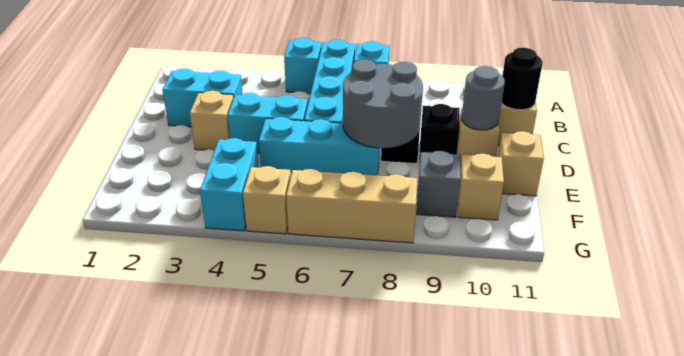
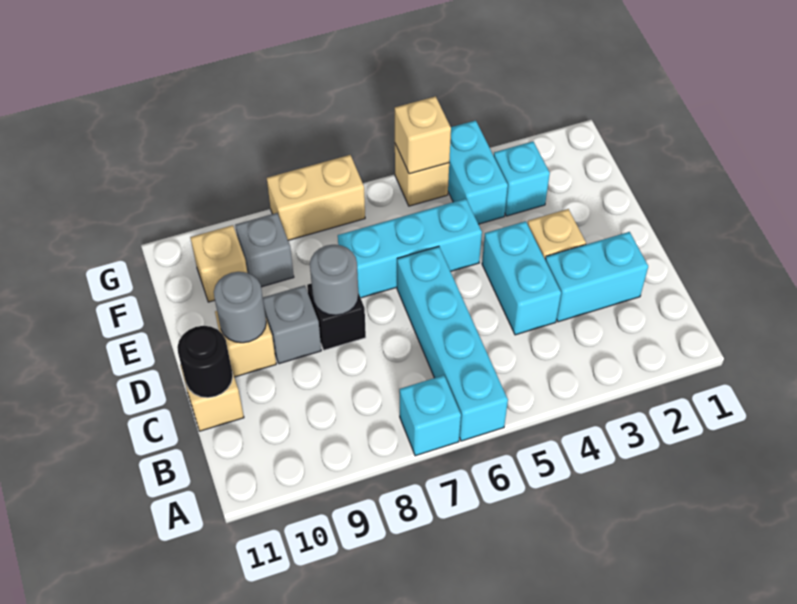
cyan brick A5 level 1 -> cyan brick F3 level 1
cyan brick D4:D5 level 1 -> cyan brick C4:D4 level 1
grey round brick D7:E8 level 2 -> grey round brick D8 level 2
black brick D9 level 1 -> grey brick D9 level 1
tan brick E11 level 1 -> tan brick G5 level 2
tan brick G6:G8 level 1 -> tan brick G7:G8 level 1

